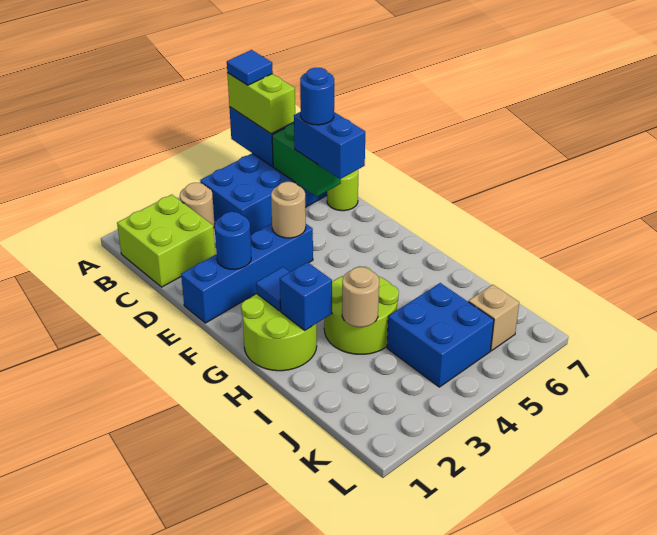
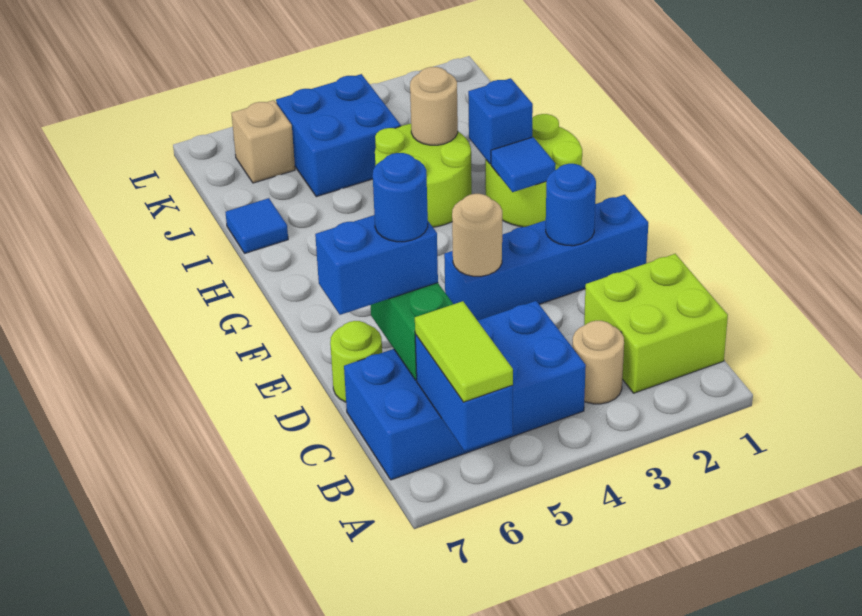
lime brick A6:B6 level 3 -> lime tile A6:B6 level 3
blue tile A6 level 4 -> blue tile I7 level 1
blue brick D6:E6 level 3 -> blue brick D6:D7 level 3

